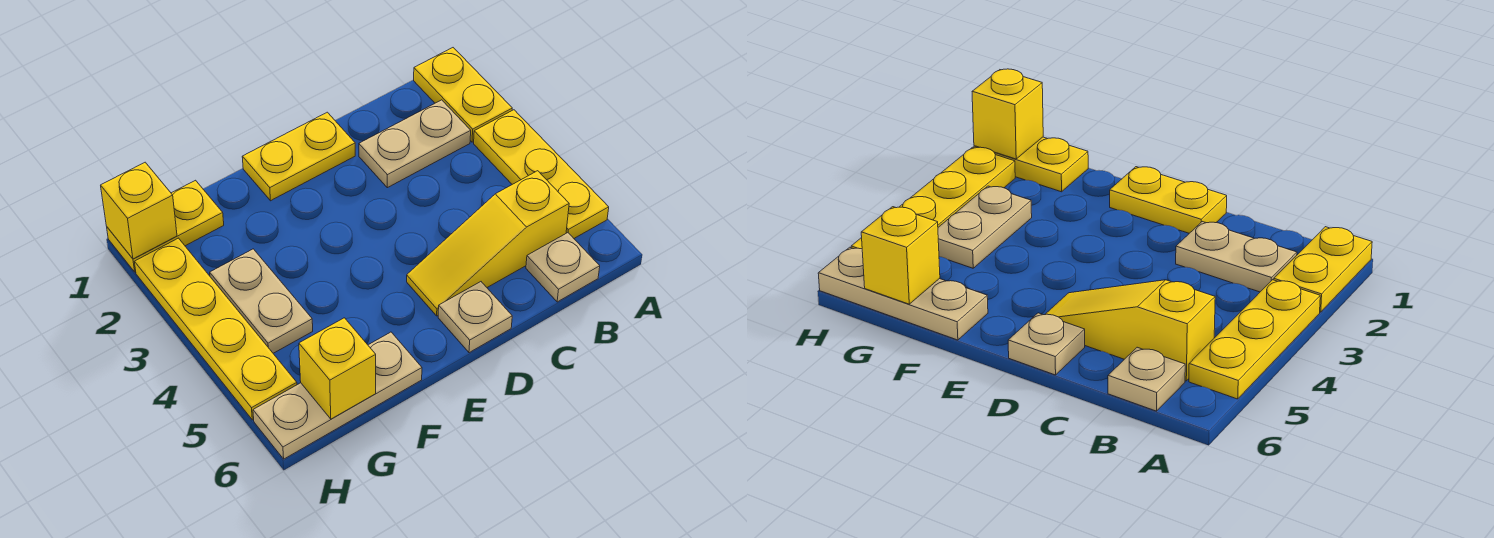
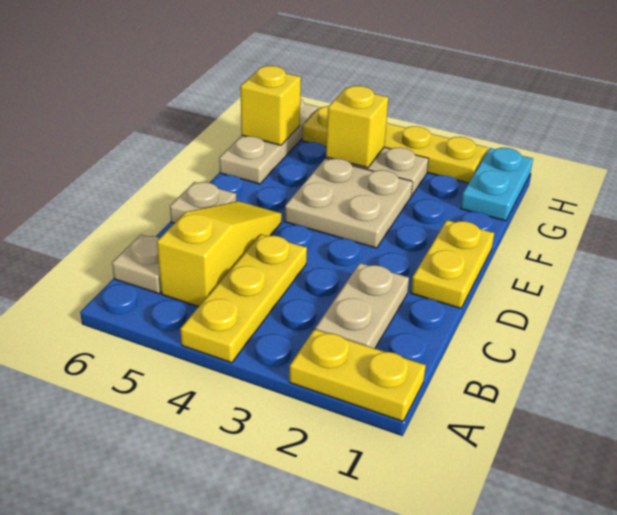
yellow plate A3:A5 level 1 -> yellow plate A4:C4 level 1
none -> tan plate E3:F4 level 1
yellow plate G1:H1 level 1 -> cyan plate G1:H1 level 1
yellow brick H1 level 2 -> yellow brick G4 level 2

